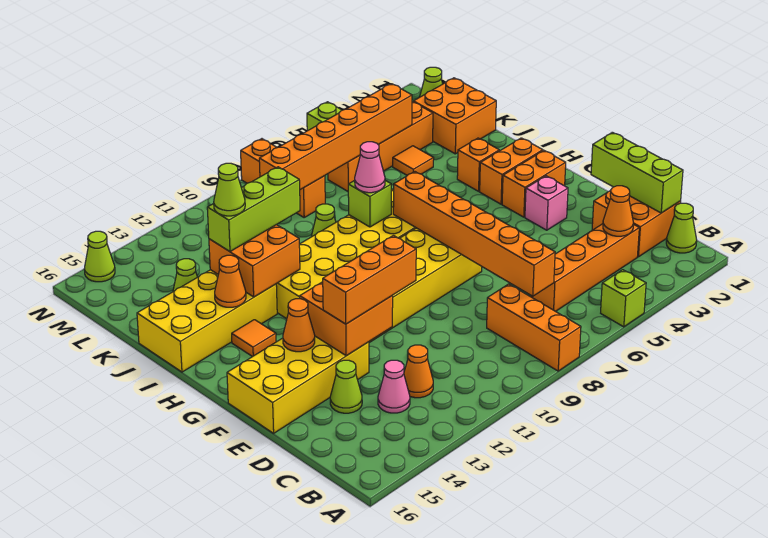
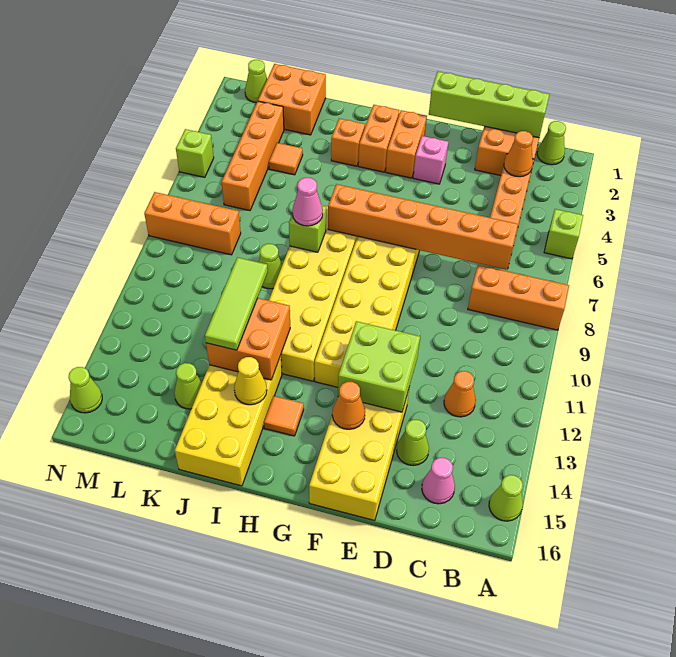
lime brick C1:E1 level 2 -> lime brick C1:F1 level 2
pink cone C13 level 1 -> pink cone C15 level 1
orange brick E11:E13 level 3 -> none
orange brick E12:F13 level 2 -> lime brick E12:F13 level 2
orange cone I14 level 2 -> yellow cone I14 level 2
lime brick J11:J13 level 3 -> lime tile J11:J13 level 3
lime cone J13 level 4 -> lime cone A15 level 1
orange brick L4:L9 level 2 -> none

